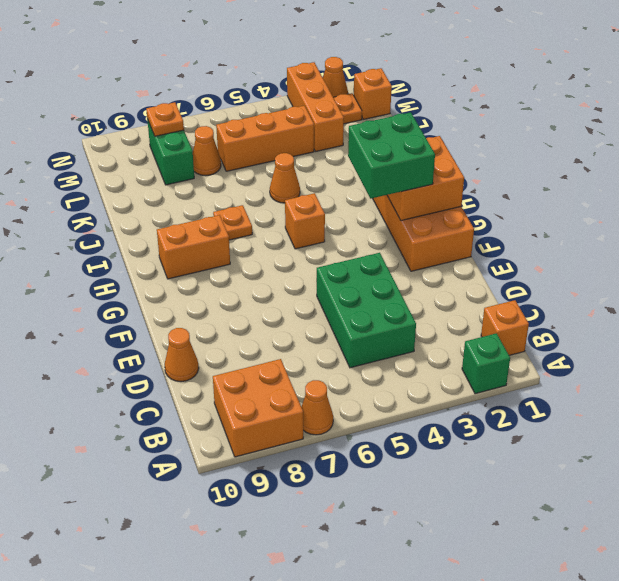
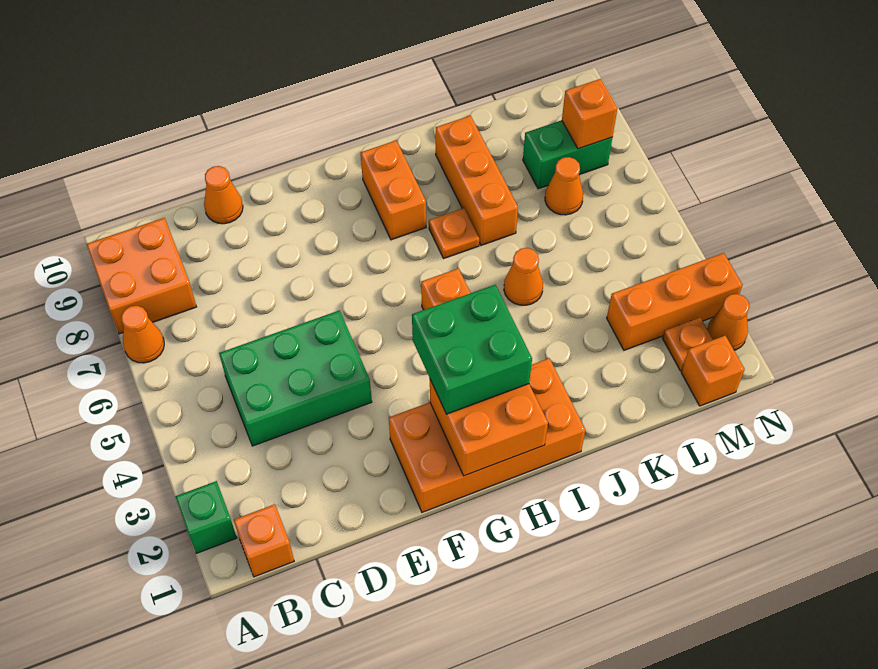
orange brick L4:L6 level 1 -> orange brick J7:J9 level 1
orange plate M8 level 2 -> orange brick M8 level 2

